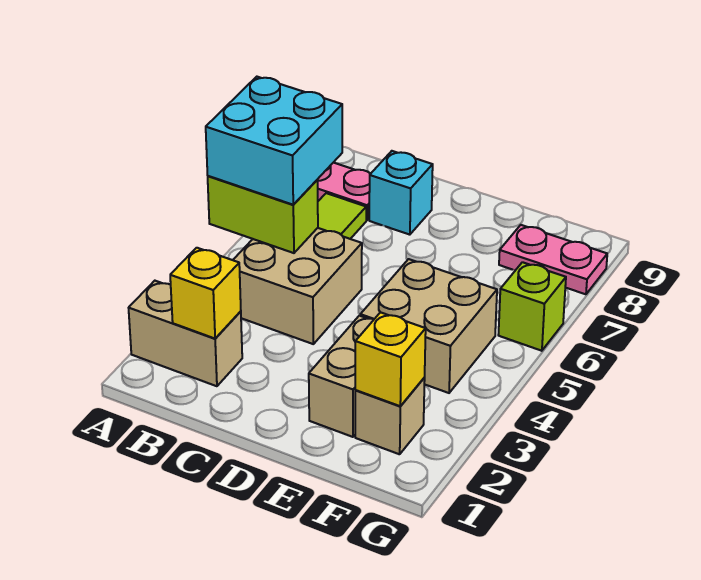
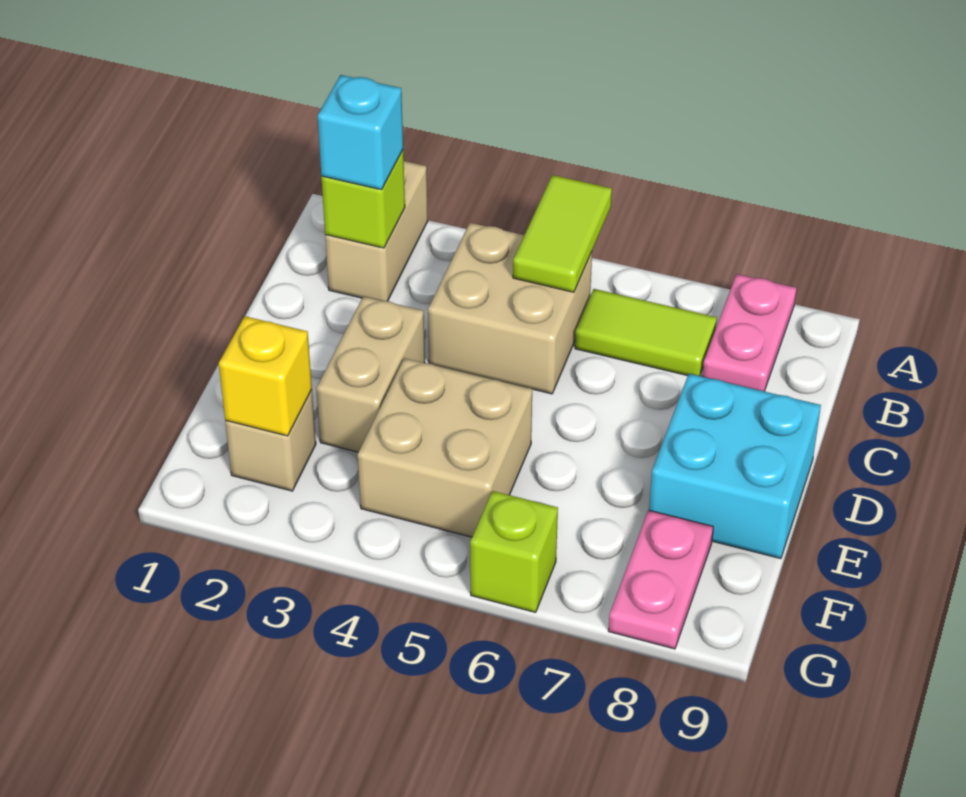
lime brick A5:B5 level 2 -> lime tile A5:B5 level 2
cyan brick A5:B6 level 3 -> cyan brick D8:E9 level 1
yellow brick B2 level 2 -> lime brick B2 level 2
cyan brick C8 level 1 -> cyan brick B2 level 3
tan brick E2:E3 level 1 -> tan brick D3:E3 level 1

